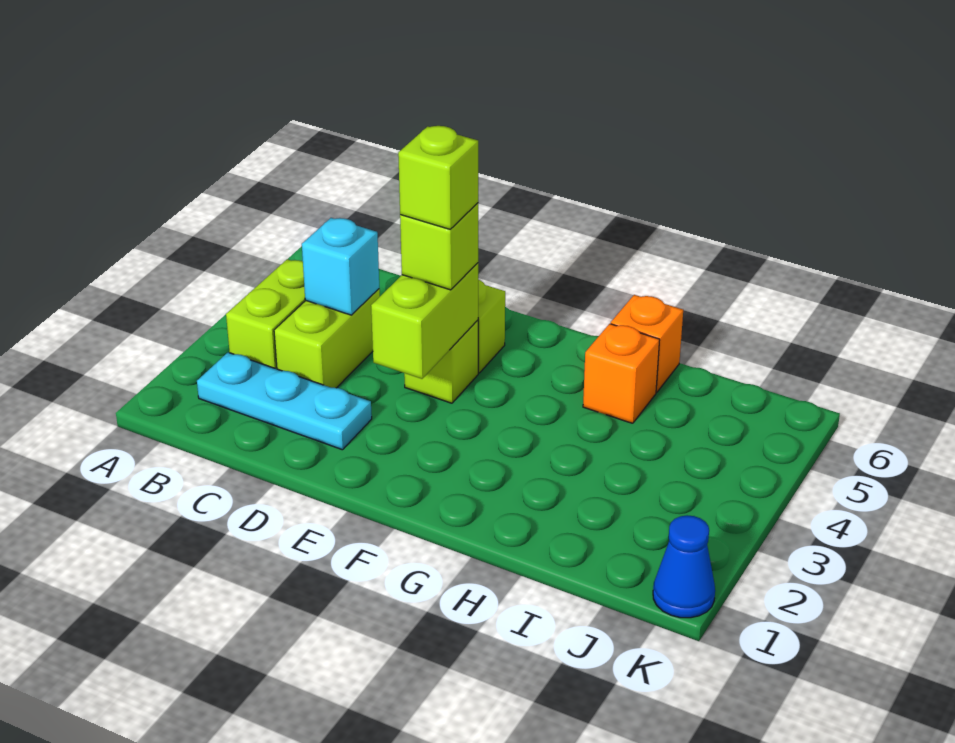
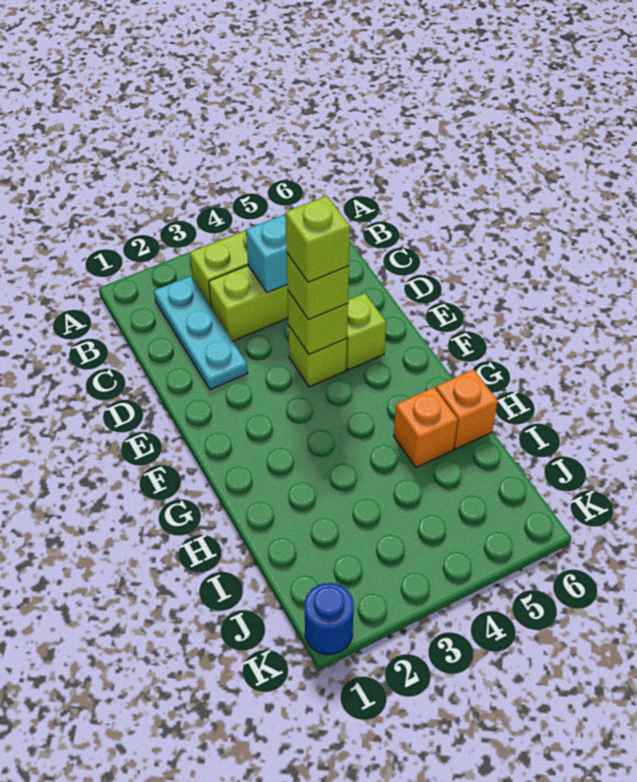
lime brick E3:E4 level 2 -> lime brick E4 level 2
blue cone K1 level 1 -> blue round brick K1 level 1

